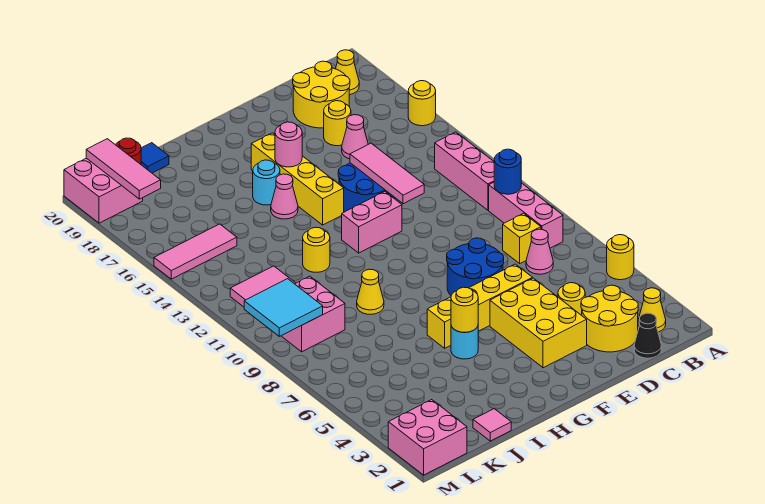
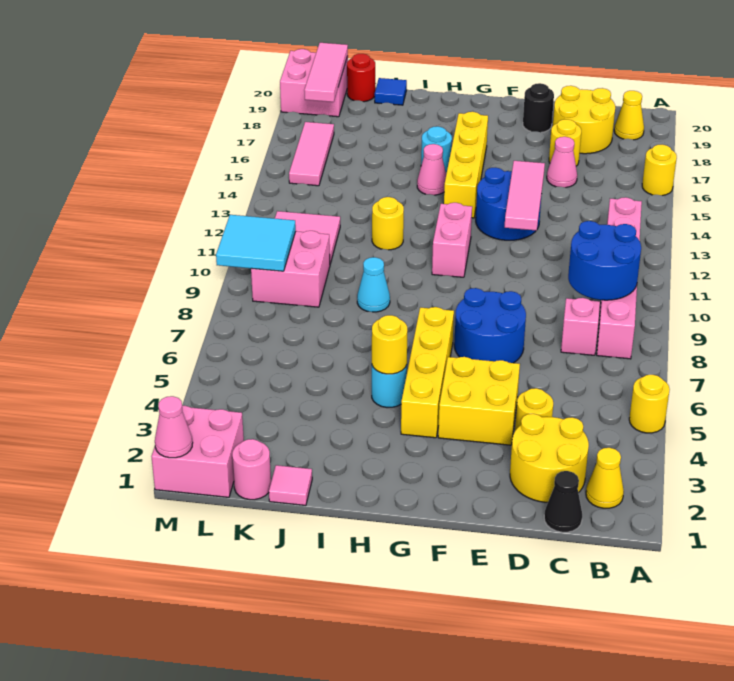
blue round brick B10 level 2 -> blue round brick B9:C10 level 2
pink cone C7 level 1 -> pink cone M1 level 2
yellow brick C8 level 1 -> pink brick C8 level 1
yellow brick E3:F5 level 1 -> yellow brick E4:F5 level 1
yellow brick E6:H6 level 1 -> yellow brick G4:G7 level 1
none -> black round brick E19 level 1
pink brick F12:G12 level 1 -> pink brick G11:G12 level 1
pink round brick G16 level 2 -> pink round brick K1 level 1
yellow cone I9 level 1 -> cyan cone I9 level 1
pink tile K15:M15 level 1 -> pink tile L15:L17 level 1

